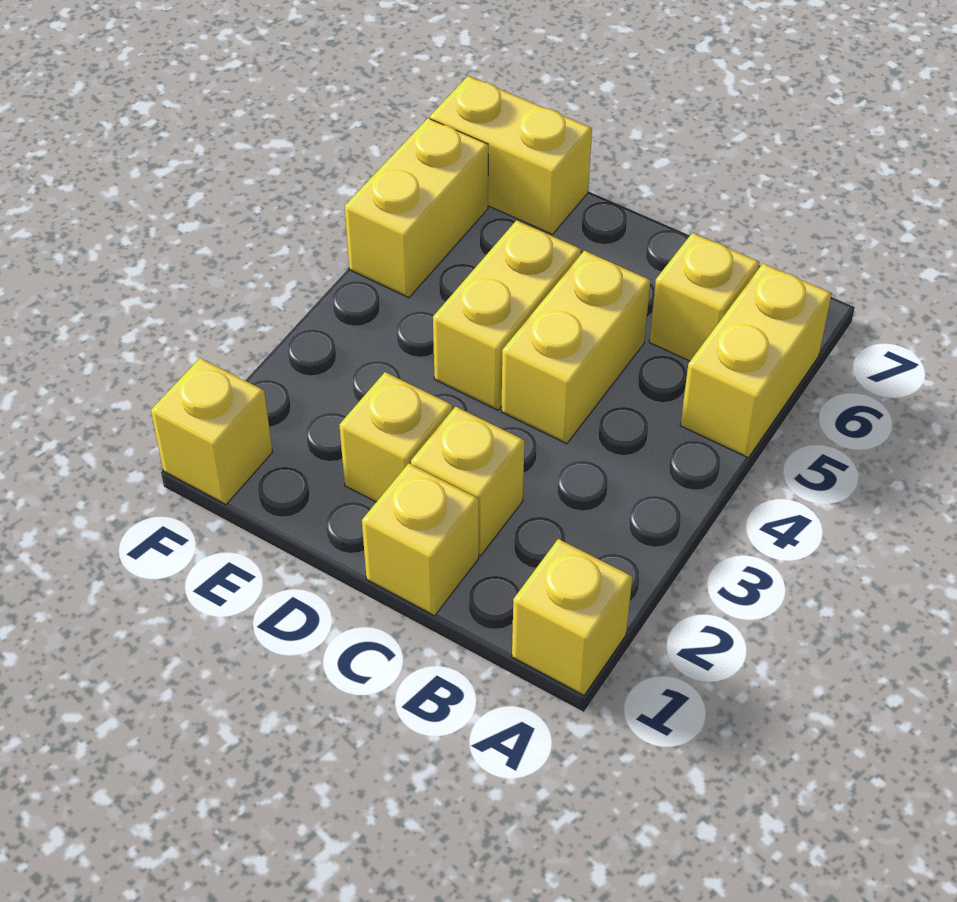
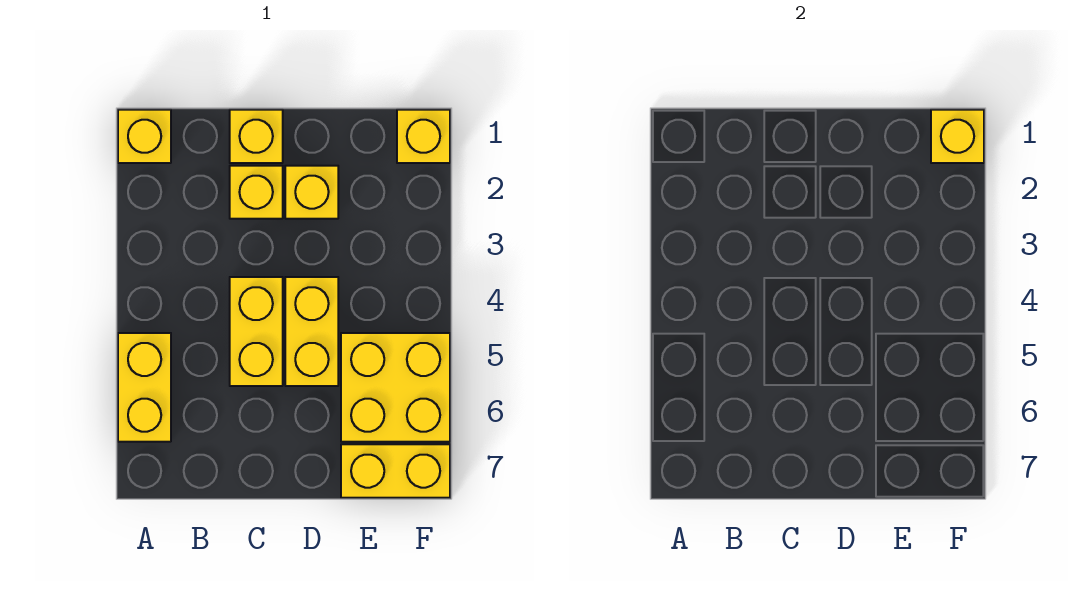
yellow brick B6 level 1 -> yellow brick F1 level 2
yellow brick F5:F6 level 1 -> yellow brick E5:F6 level 1

